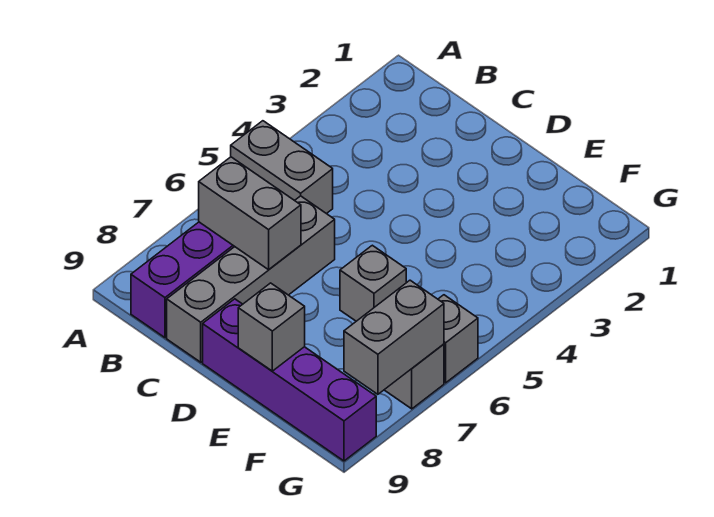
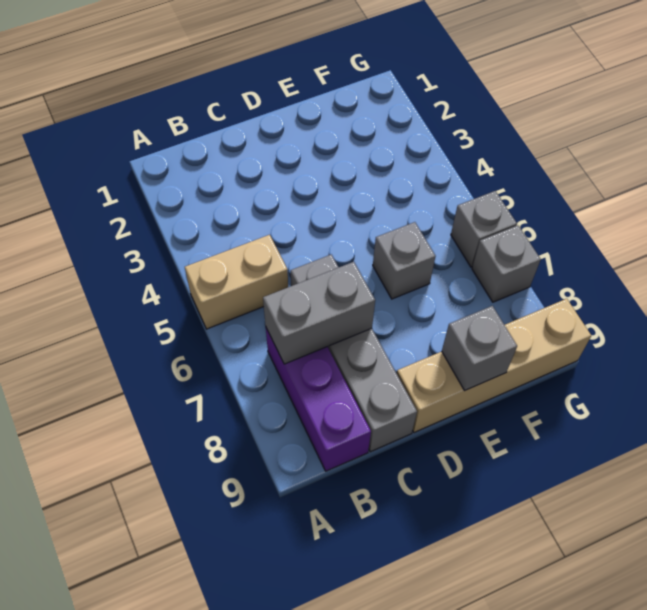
grey brick A5:B5 level 1 -> tan brick A5:B5 level 1
purple brick D9:G9 level 1 -> tan brick D9:G9 level 1
grey brick G7:G8 level 2 -> none

